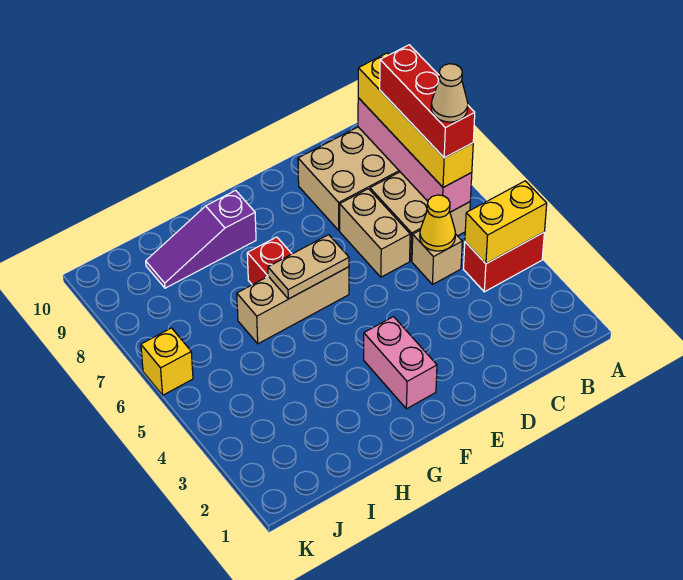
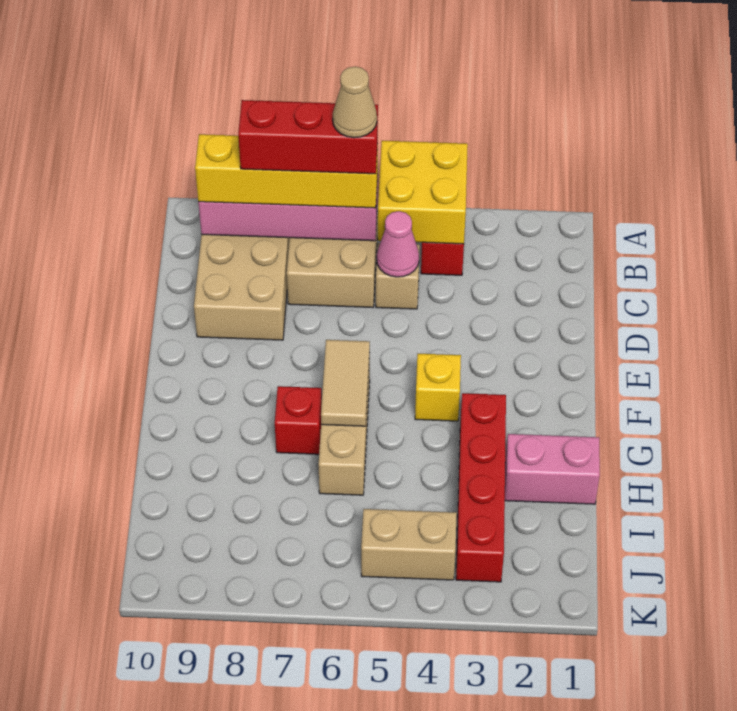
yellow brick A4:B4 level 2 -> yellow brick A4:B5 level 2
yellow cone C5 level 2 -> pink cone C5 level 2
tan brick D6:D7 level 1 -> tan brick J4:J5 level 1
pink brick F2:F3 level 1 -> pink brick H1:H2 level 1
tan plate F6:G6 level 2 -> tan tile F6:G6 level 2
none -> red brick G3:J3 level 1
purple slope G9:I9 level 1 top G -> none
yellow brick K6 level 1 -> yellow brick F4 level 1

